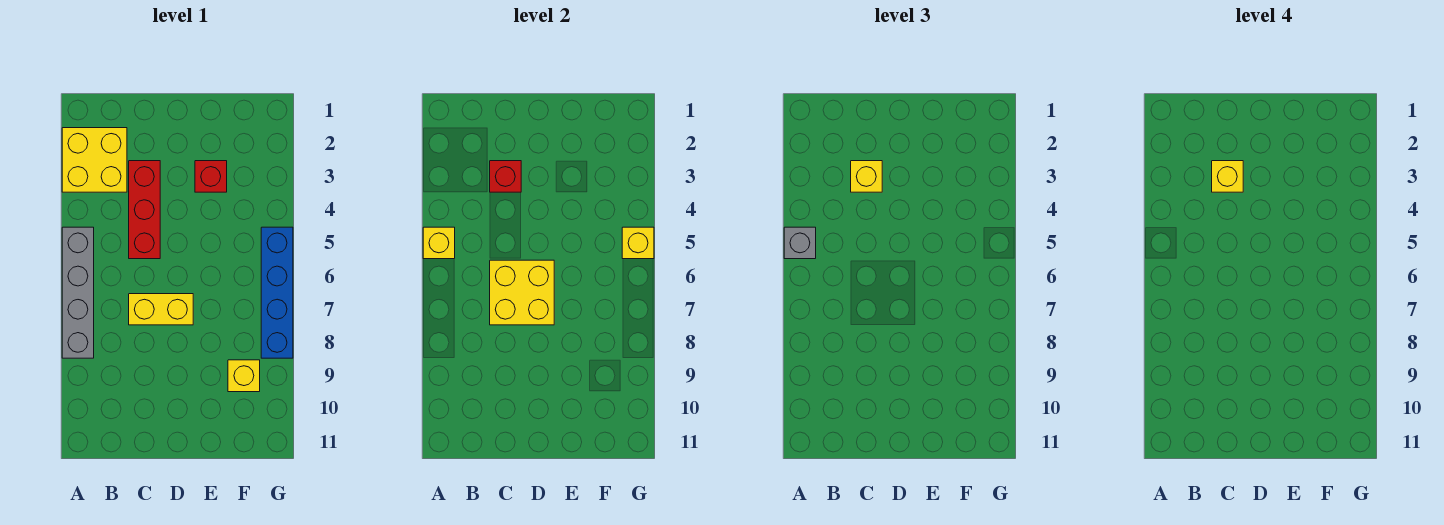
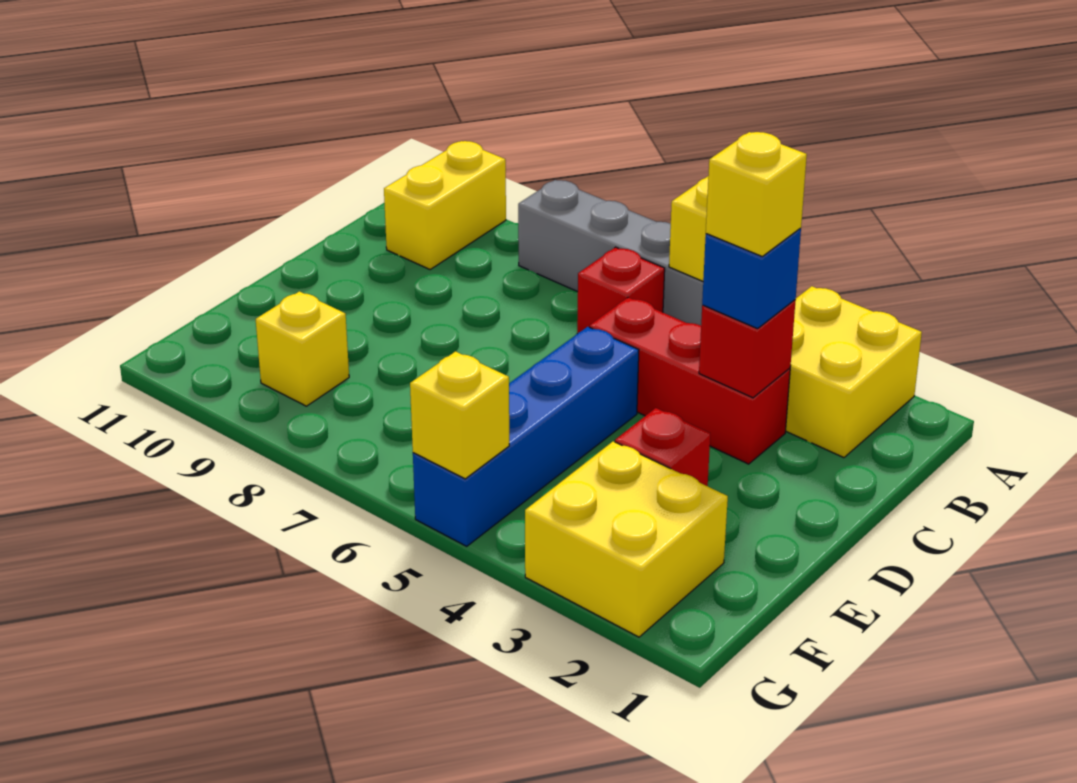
grey brick A5 level 3 -> none
none -> red brick B6 level 1
yellow brick C3 level 3 -> blue brick C3 level 3
yellow brick C6:D7 level 2 -> yellow brick F2:G3 level 1
yellow brick C7:D7 level 1 -> yellow brick A10:B10 level 1
blue brick G5:G8 level 1 -> blue brick D5:G5 level 1

